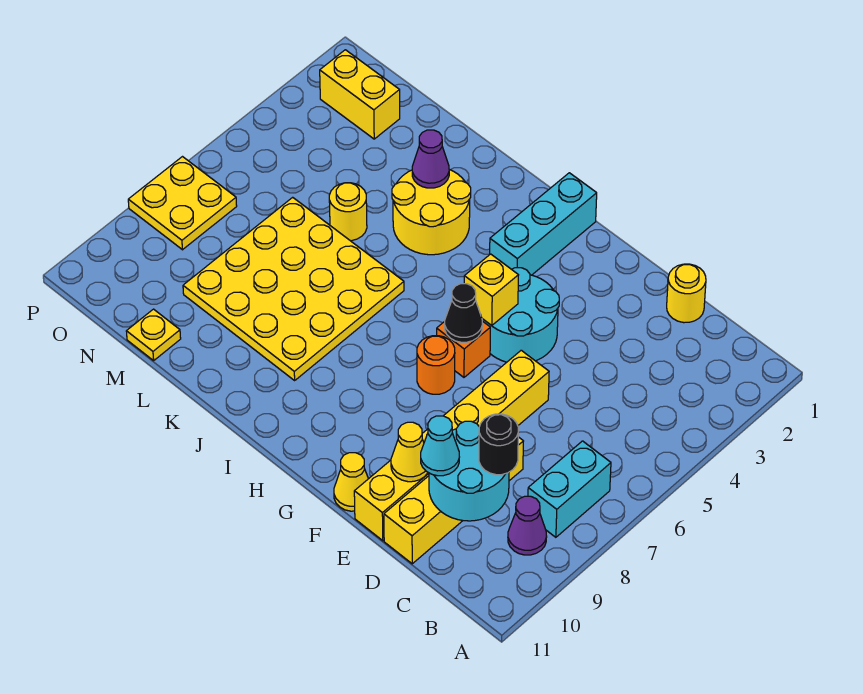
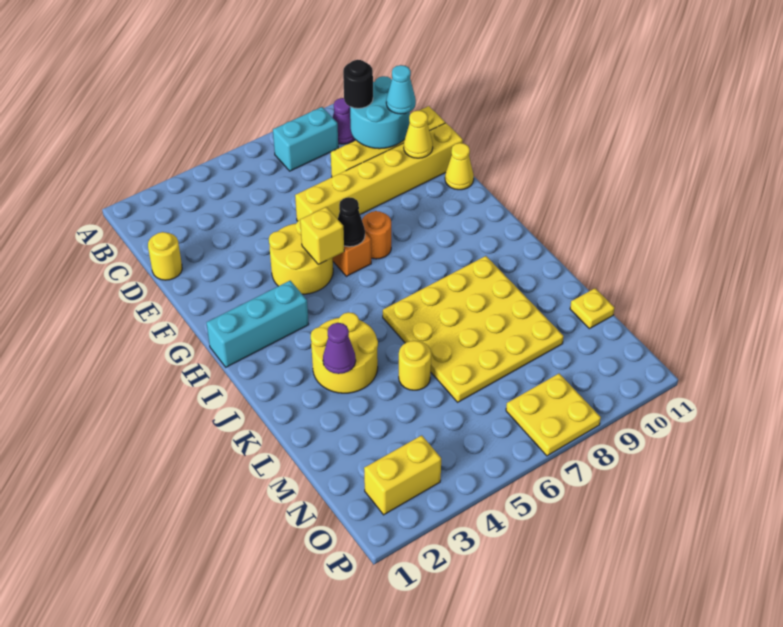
cyan round brick F4:G5 level 1 -> yellow round brick F4:G5 level 1
yellow brick N2:O2 level 1 -> yellow brick O2:O3 level 1

